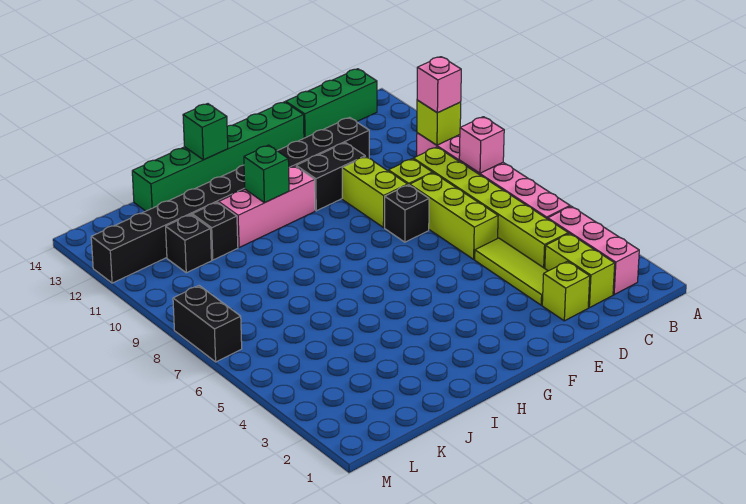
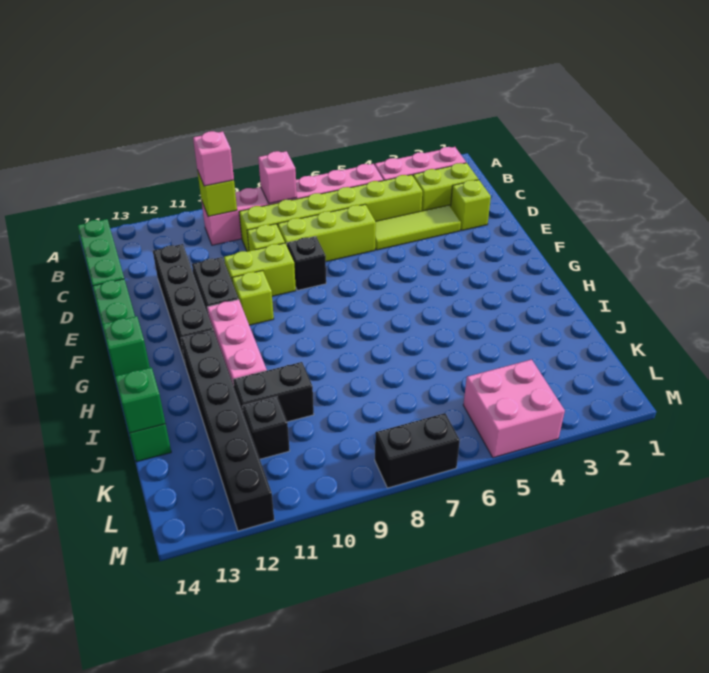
none -> lime brick F10 level 1
green brick H11 level 2 -> green brick J14 level 2
black brick J11 level 1 -> black brick J10:J11 level 1
none -> pink brick L4:M5 level 1

